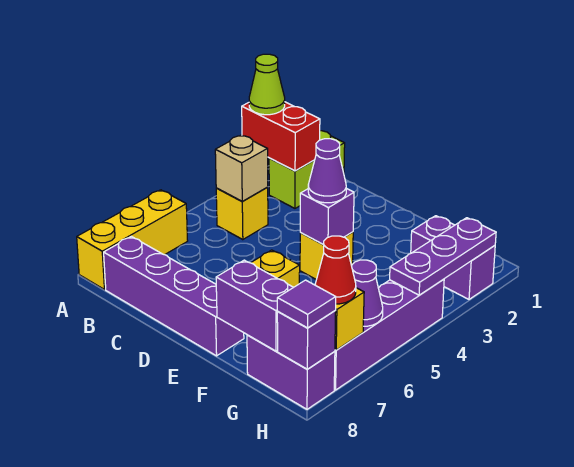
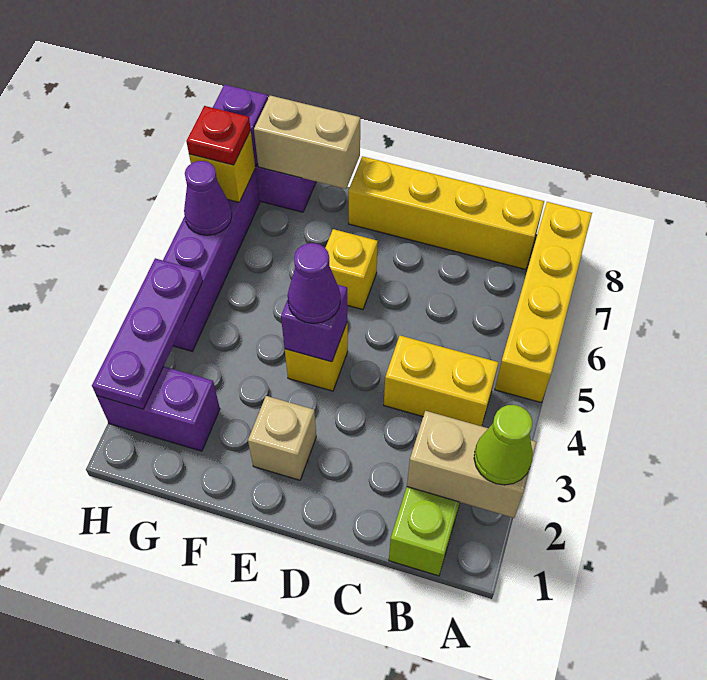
red brick A2:B2 level 2 -> tan brick A2:B2 level 2
yellow brick A6:A8 level 1 -> yellow brick A5:A8 level 1
yellow brick B4 level 1 -> yellow brick B4:C4 level 1
tan brick B4 level 2 -> tan brick E2 level 1
purple brick B8:E8 level 1 -> yellow brick B8:E8 level 1
purple brick F8:G8 level 2 -> tan brick F8:G8 level 2
red cone H7 level 3 -> red plate H7 level 3
purple tile H8 level 3 -> none

